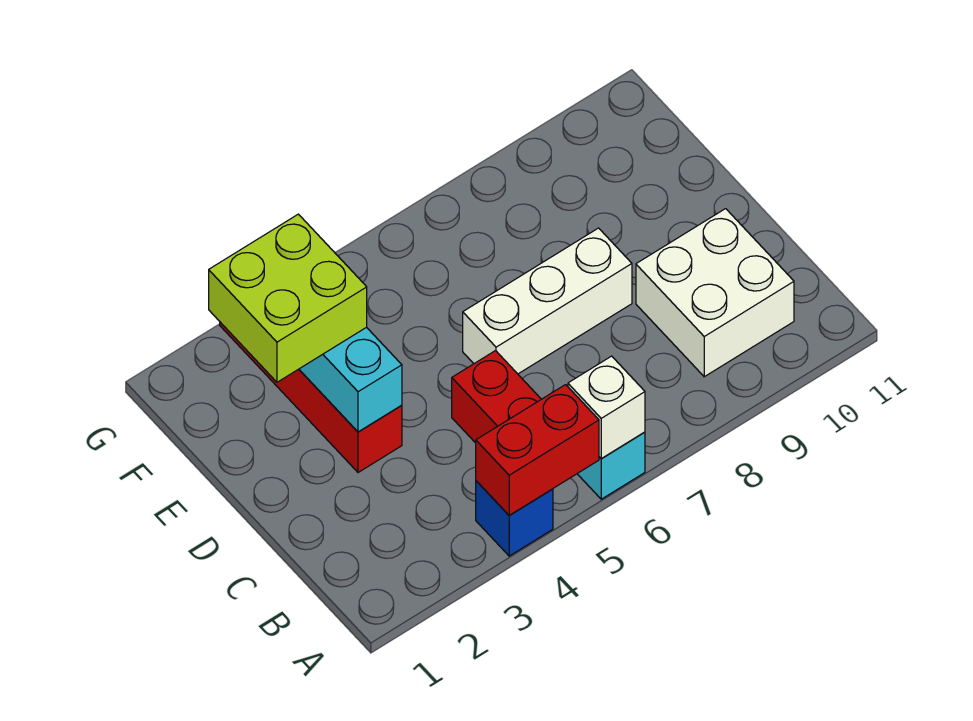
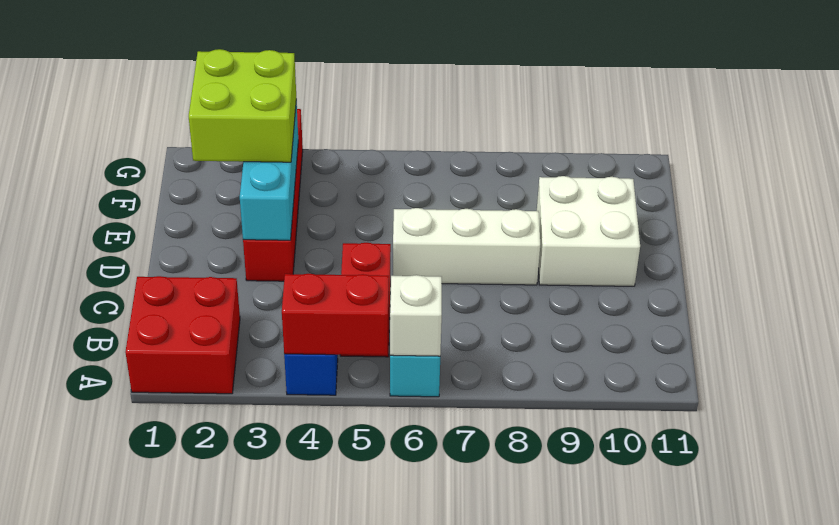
none -> red brick A1:B2 level 1
white brick B9:C10 level 1 -> white brick D9:E10 level 1

